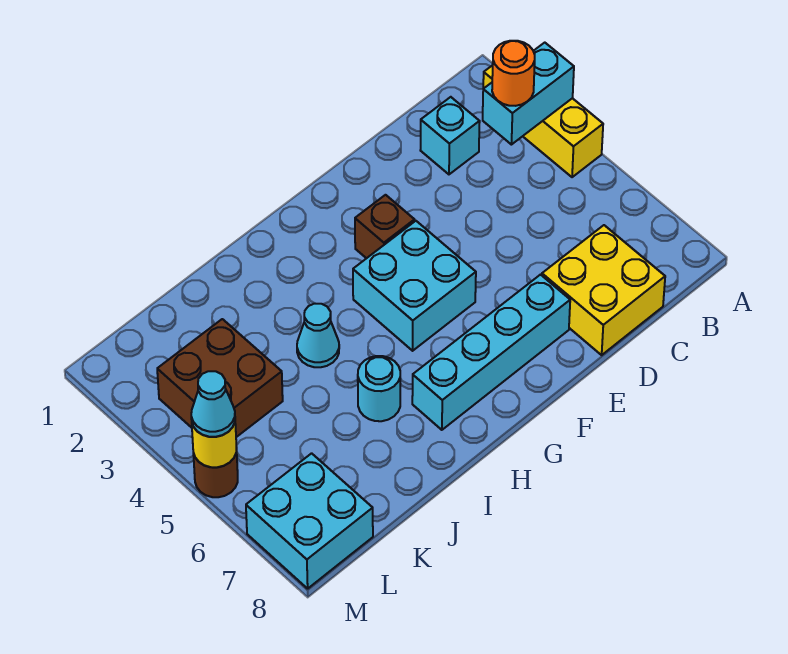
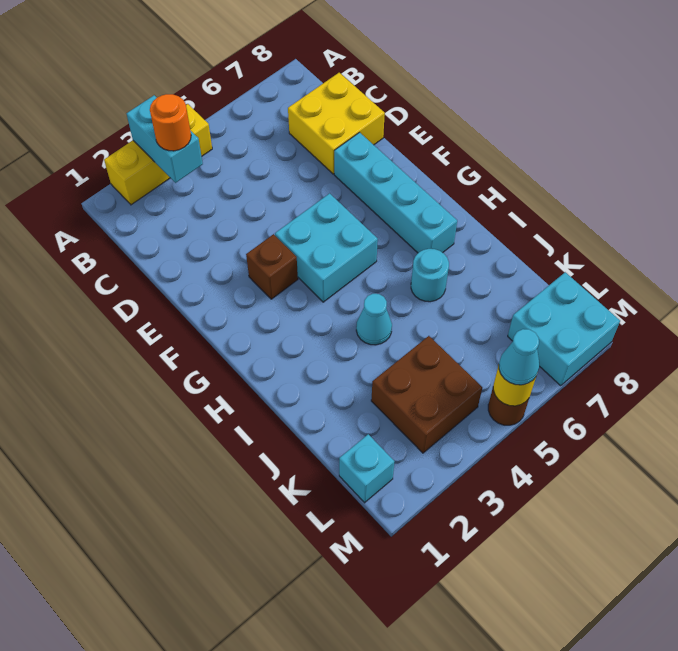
cyan brick C2 level 1 -> cyan brick L1 level 1

